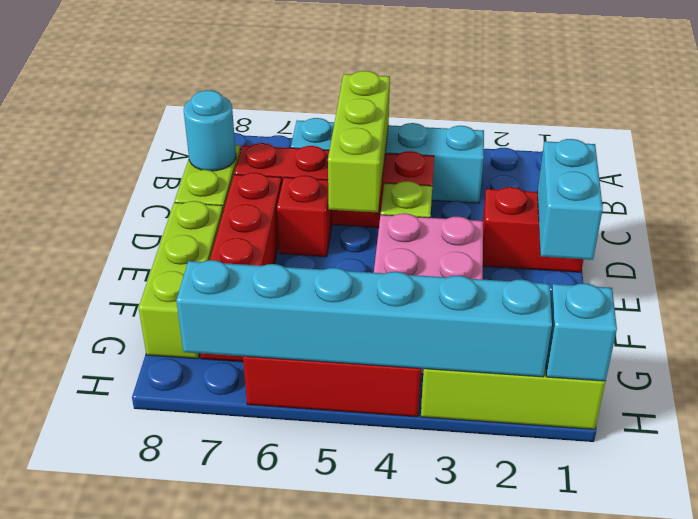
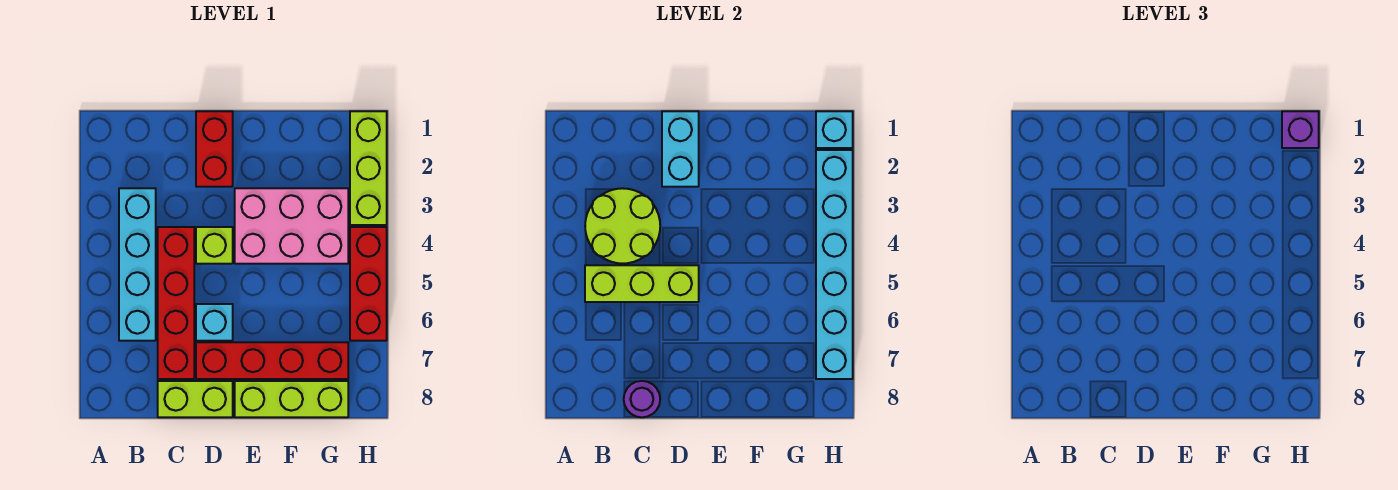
none -> lime round brick B3:C4 level 2
cyan round brick C8 level 2 -> purple round brick C8 level 2
cyan brick D1:E1 level 2 -> cyan brick D1:D2 level 2
red brick D6 level 1 -> cyan brick D6 level 1
none -> purple brick H1 level 3

